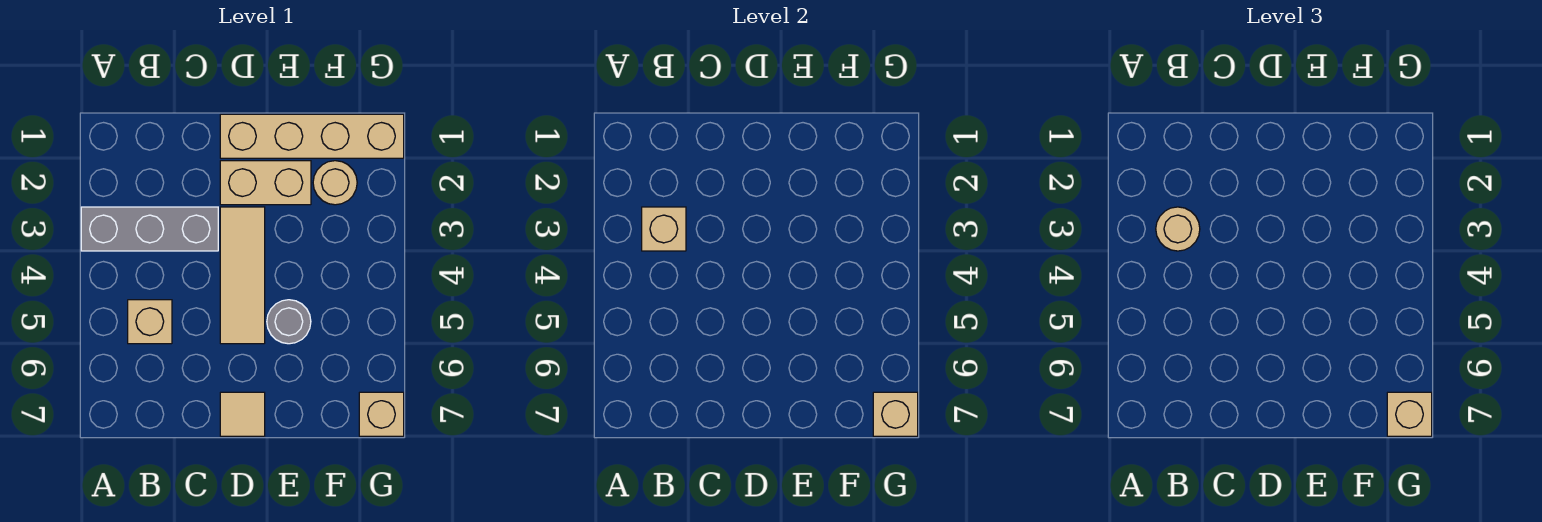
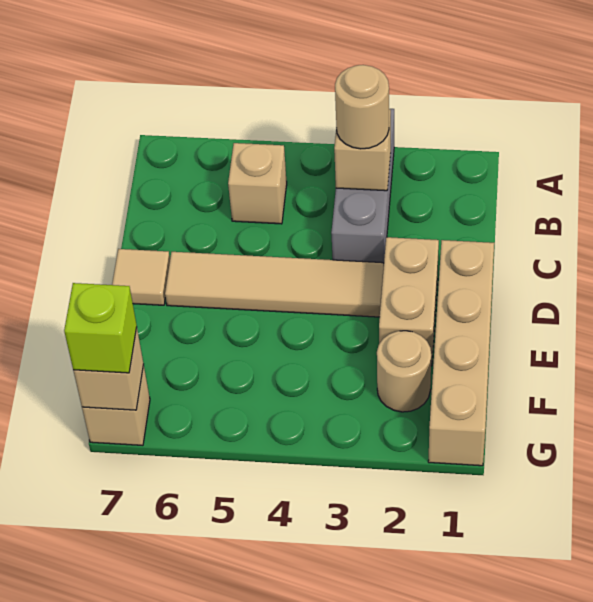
tan tile D3:D5 level 1 -> tan tile D3:D6 level 1
grey round brick E5 level 1 -> none
tan brick G7 level 3 -> lime brick G7 level 3

